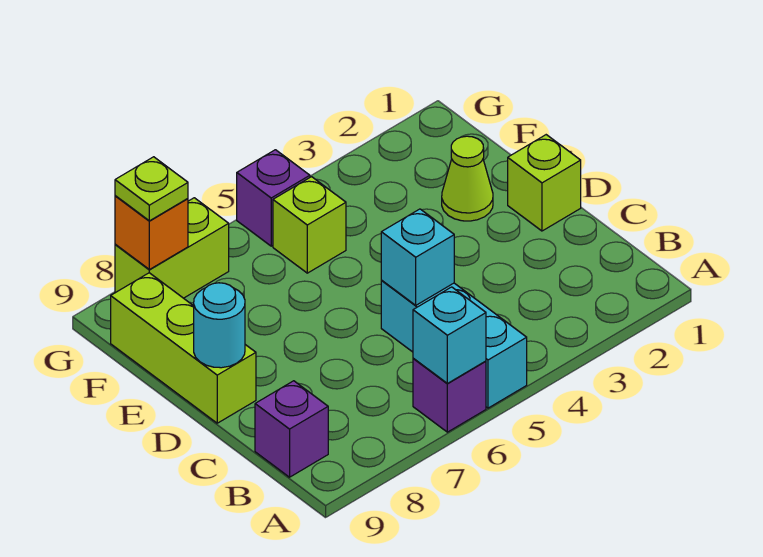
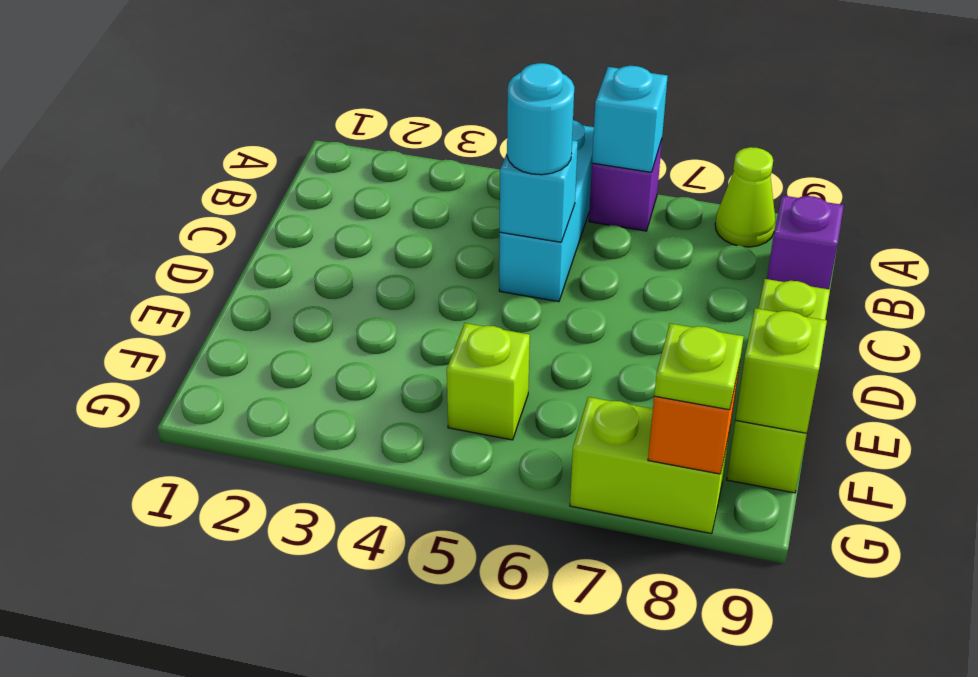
lime brick D1 level 1 -> lime brick F9 level 2
cyan round brick D9 level 2 -> cyan round brick C5 level 3
lime cone E2 level 1 -> lime cone A8 level 1
purple brick G5 level 1 -> none

